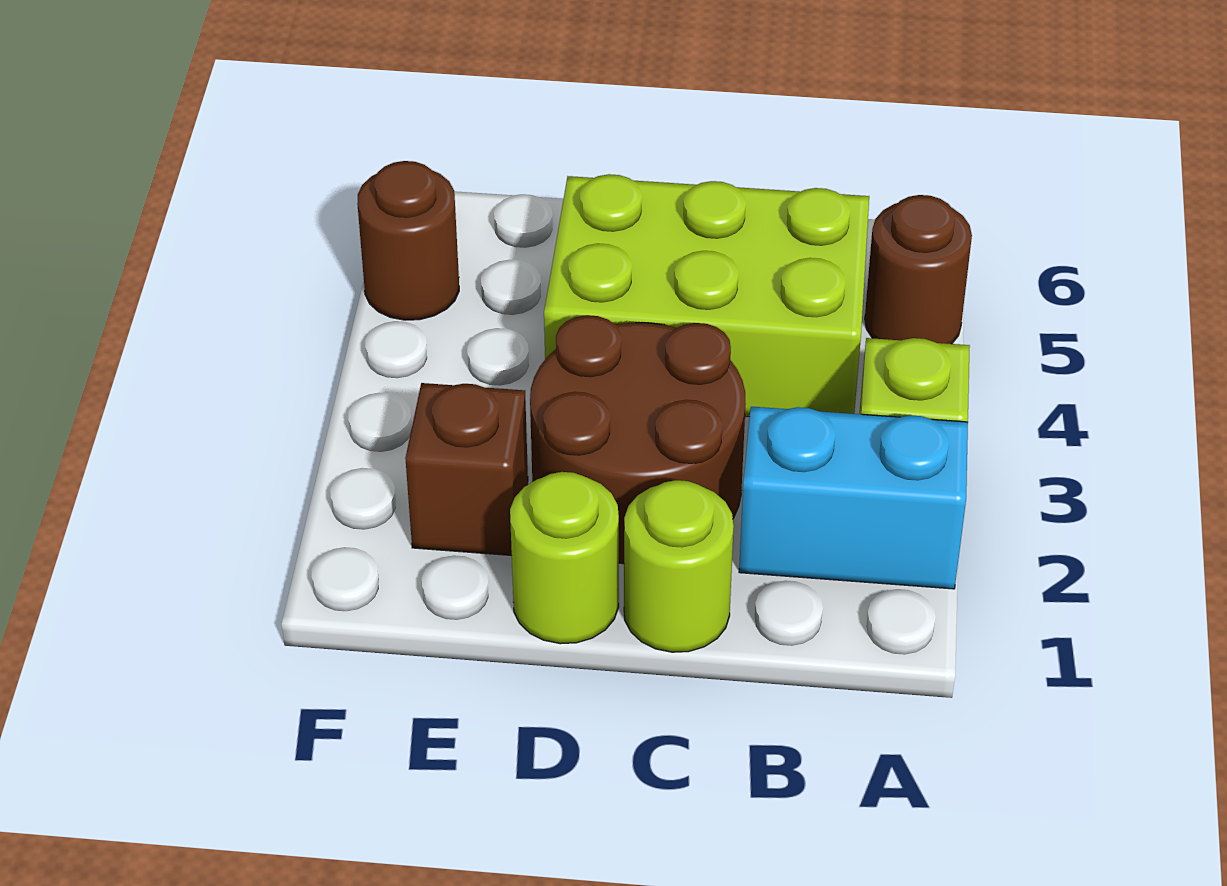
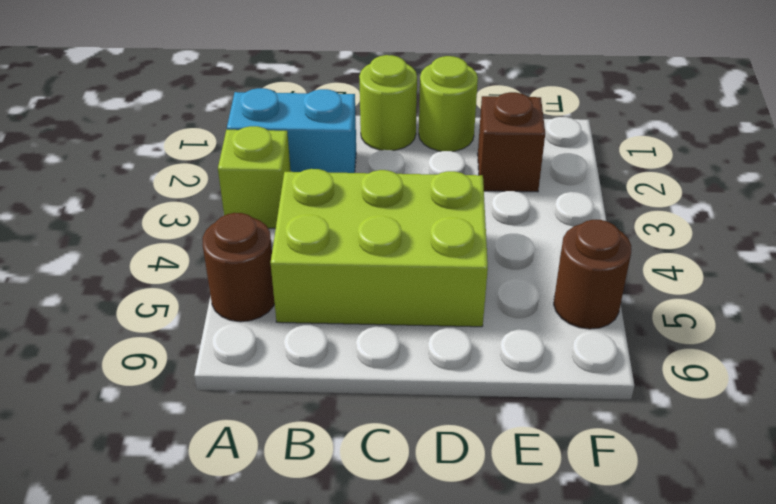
brown round brick C2:D3 level 1 -> none

